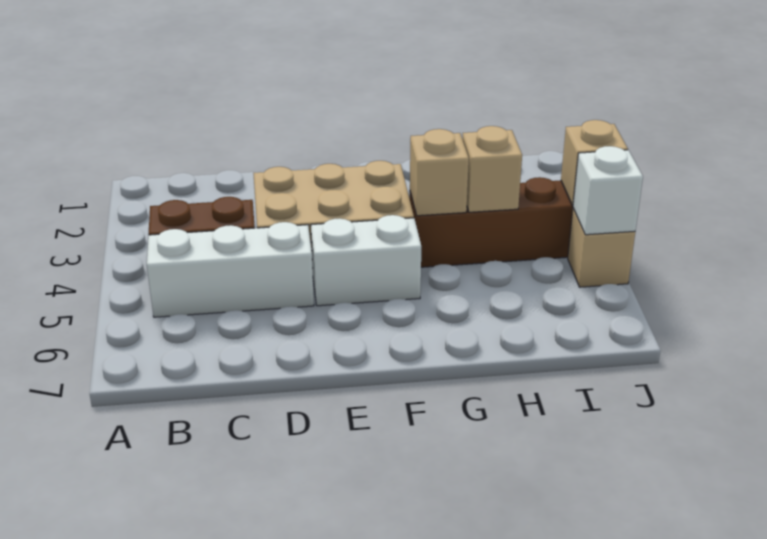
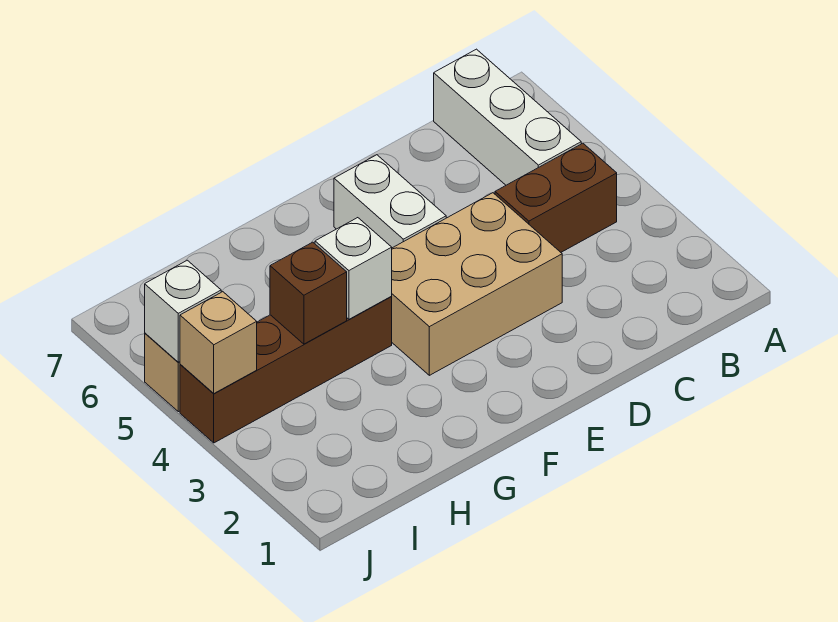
white brick B5:D5 level 1 -> white brick B5:B7 level 1
white brick E5:F5 level 1 -> white brick E5:E6 level 1
tan brick G4 level 2 -> white brick G4 level 2
tan brick H4 level 2 -> brown brick H4 level 2

